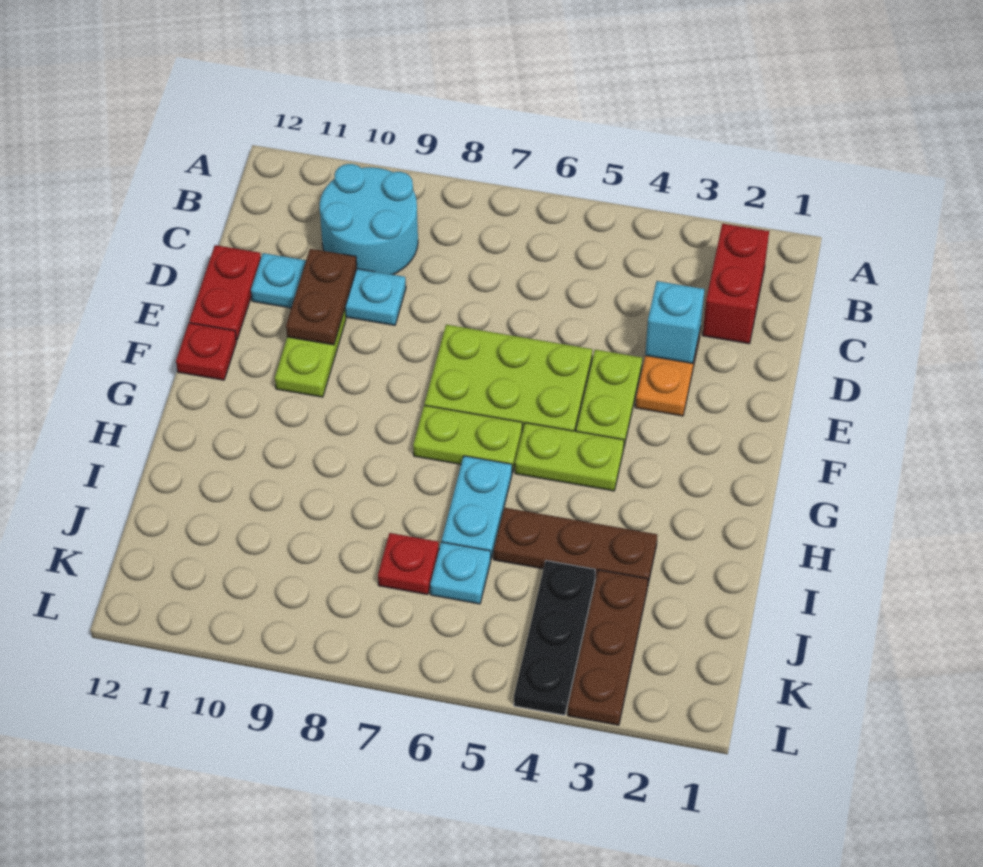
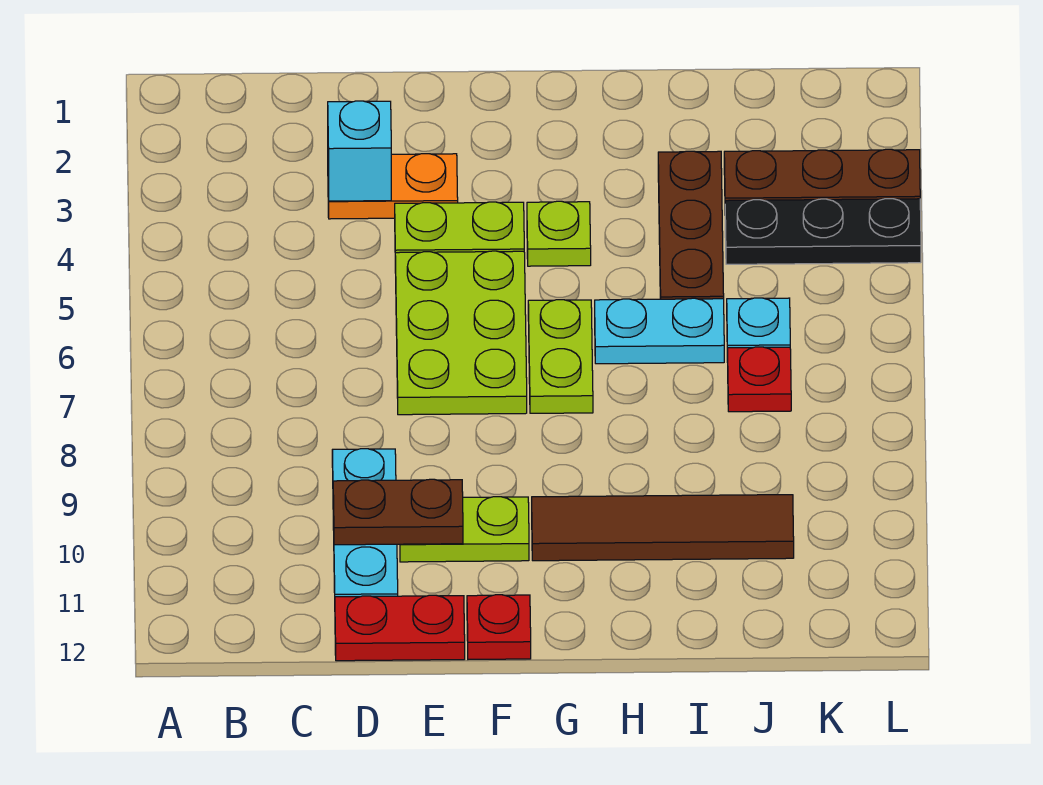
red brick B2:C2 level 1 -> none
cyan round brick B9:C10 level 1 -> none
lime plate G4:G5 level 1 -> lime plate G4 level 1
none -> brown tile G10:J10 level 1

